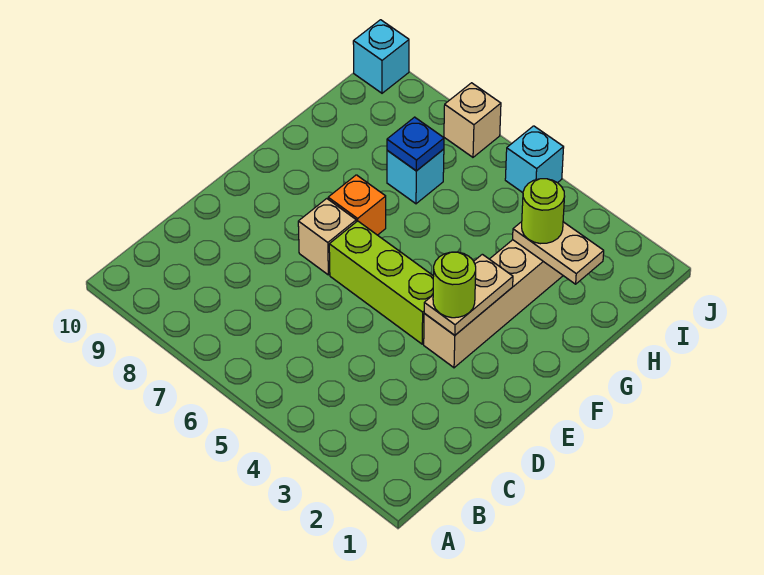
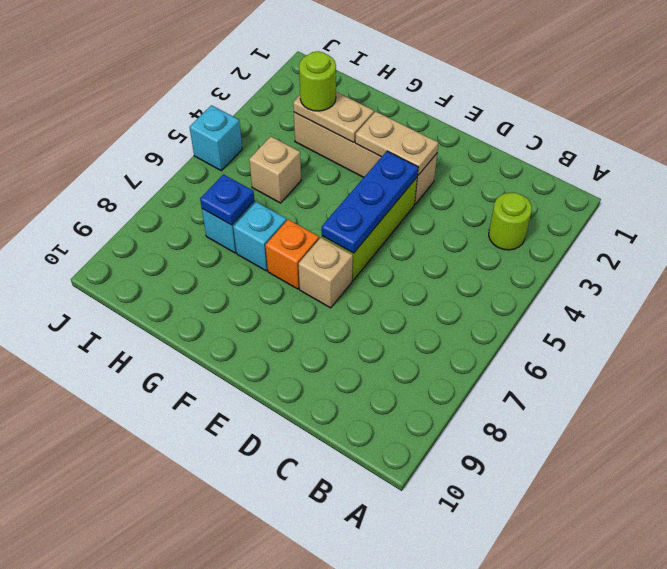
lime round brick E3 level 3 -> lime round brick B3 level 1
none -> blue plate E4:E6 level 2
tan plate H2:H3 level 2 -> tan plate G3:H3 level 2
tan brick J7 level 1 -> tan brick H5 level 1
cyan brick J10 level 1 -> cyan brick G7 level 1

